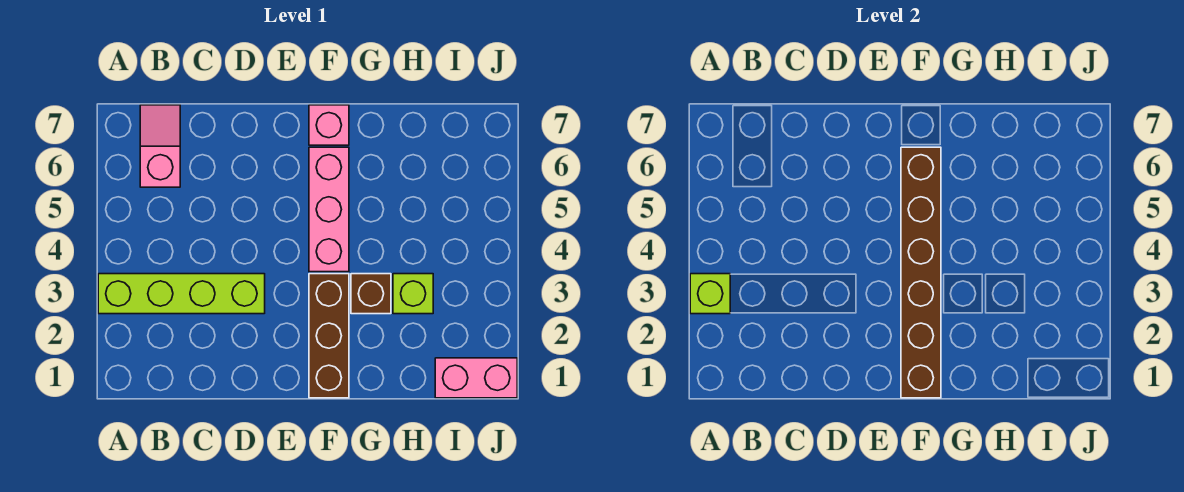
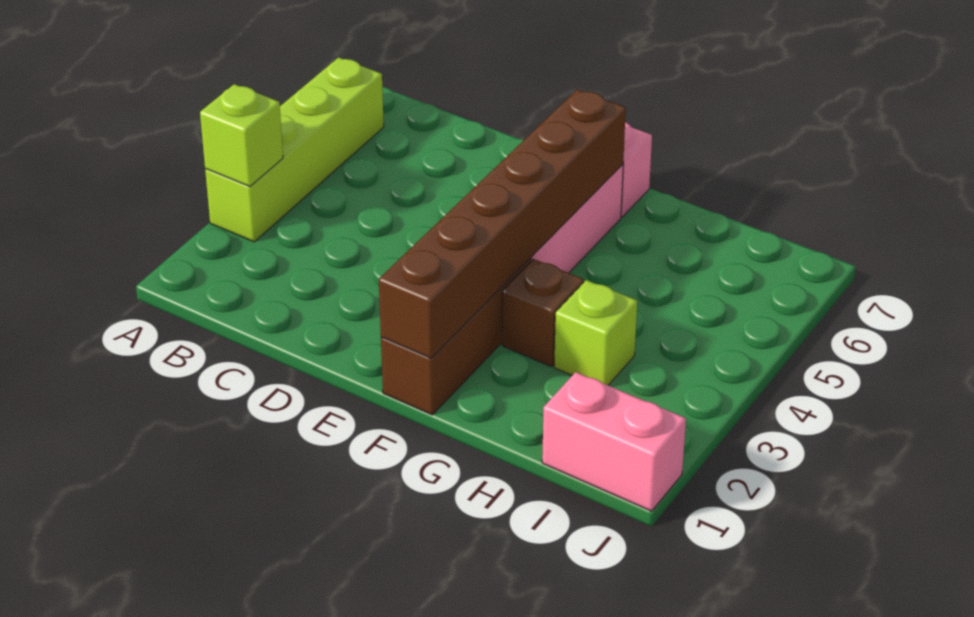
lime brick A3:D3 level 1 -> lime brick A3:A6 level 1
pink slope B6:B7 level 1 top 6 -> none

